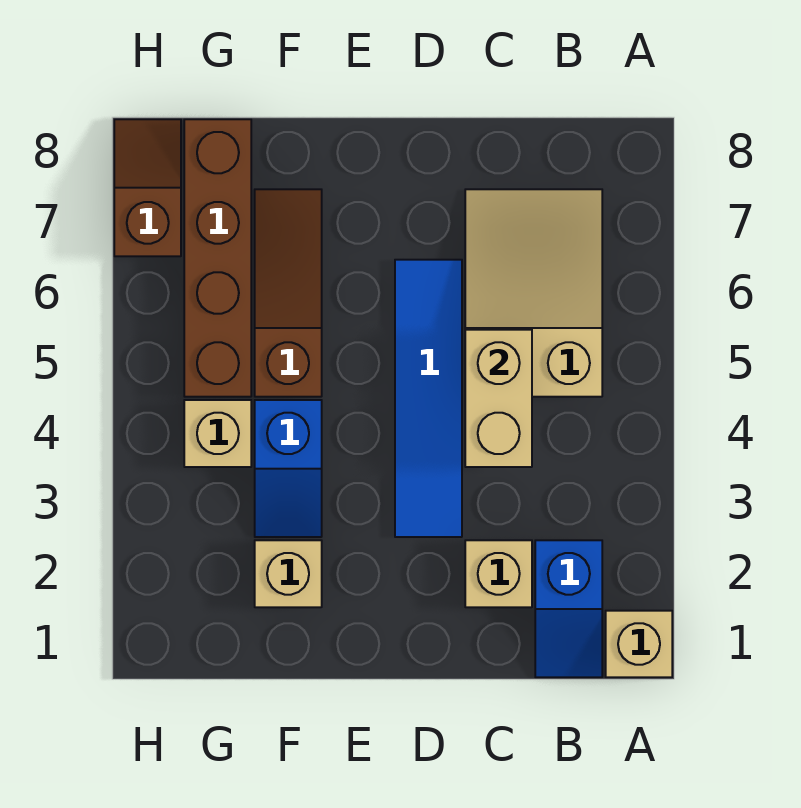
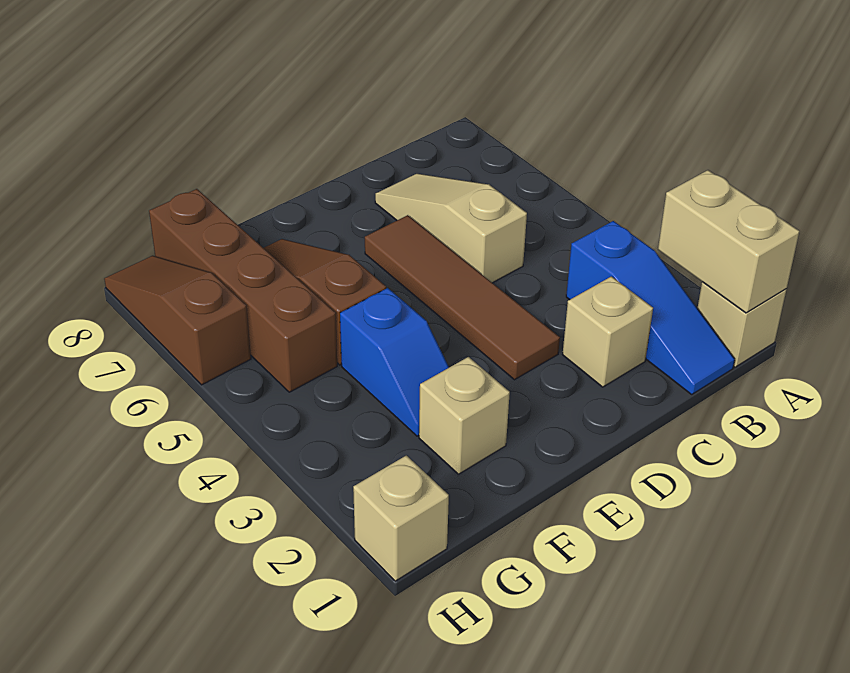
blue slope B1:B2 level 1 top 2 -> blue slope B1:B3 level 1 top 3
tan slope B5:C7 level 1 top 5 -> tan slope C5:C7 level 1 top 5
tan brick C4:C5 level 2 -> tan brick A1:A2 level 2
blue tile D3:D6 level 1 -> brown tile D3:D6 level 1
tan brick G4 level 1 -> tan brick H1 level 1
brown slope H7:H8 level 1 top 7 -> brown slope H6:H8 level 1 top 6

